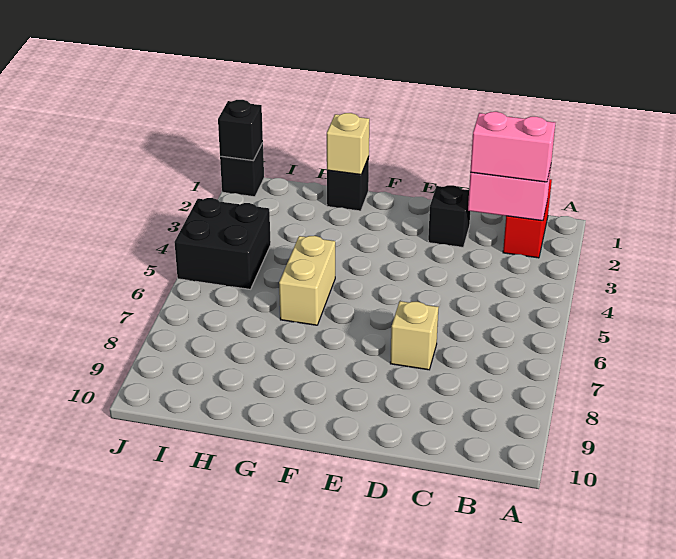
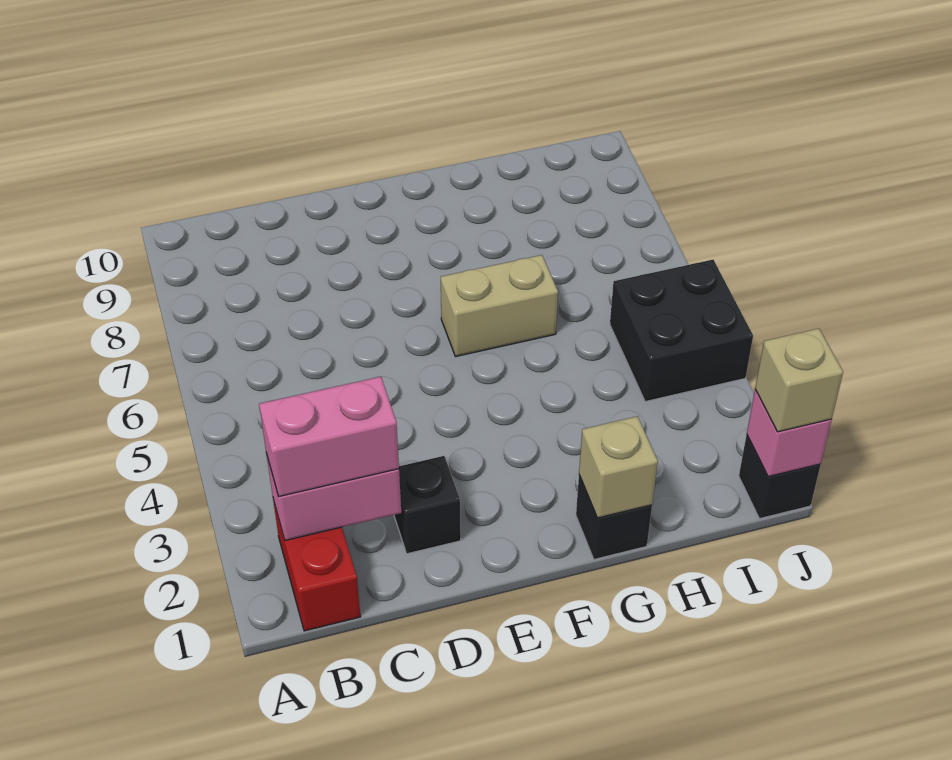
tan brick D7 level 1 -> tan brick J1 level 3
tan brick G5:G6 level 1 -> tan brick F6:G6 level 1
black brick J1 level 2 -> pink brick J1 level 2

